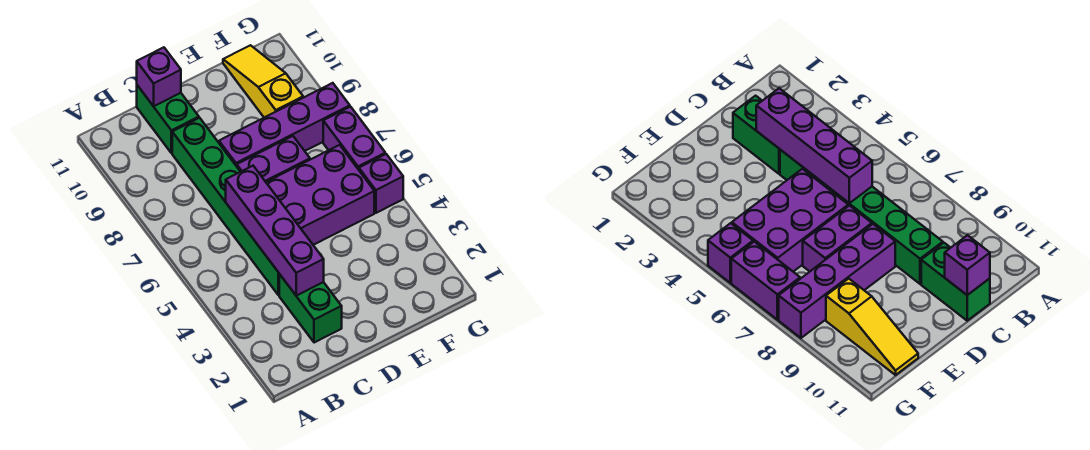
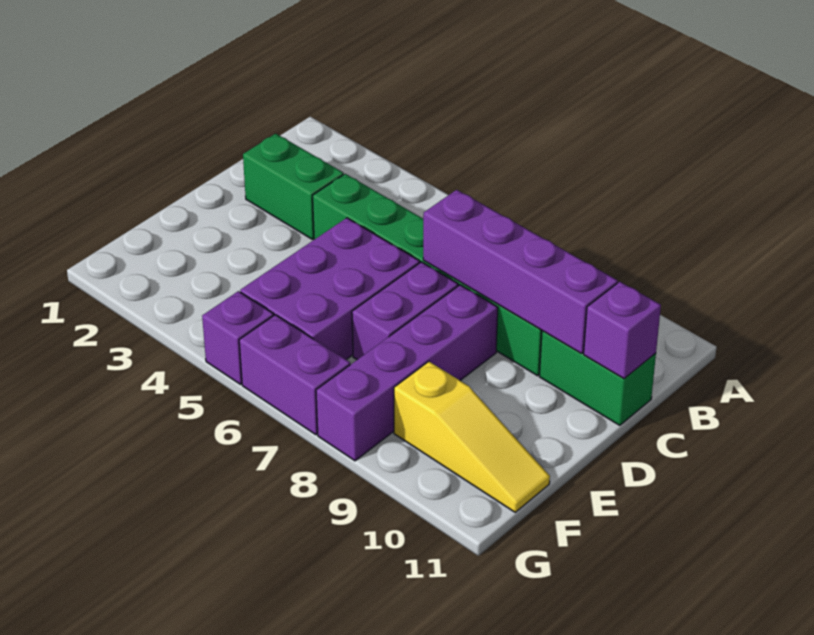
purple brick C3:C6 level 2 -> purple brick C7:C10 level 2

